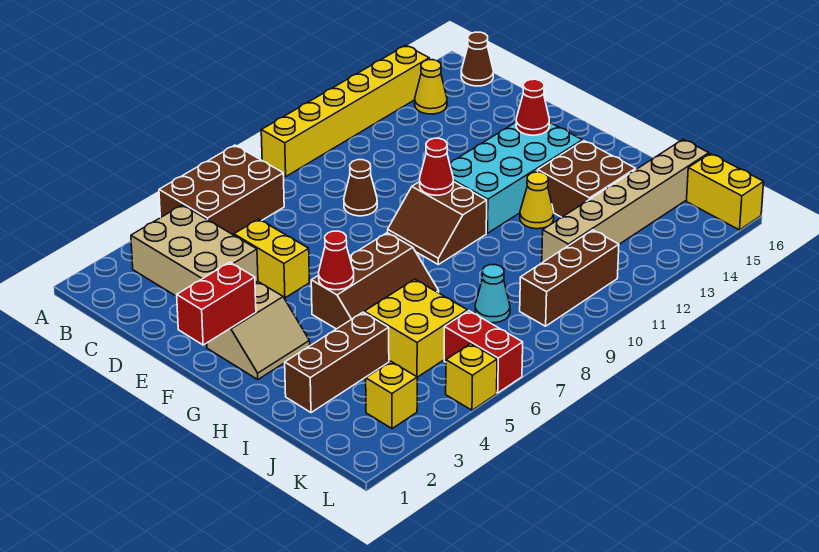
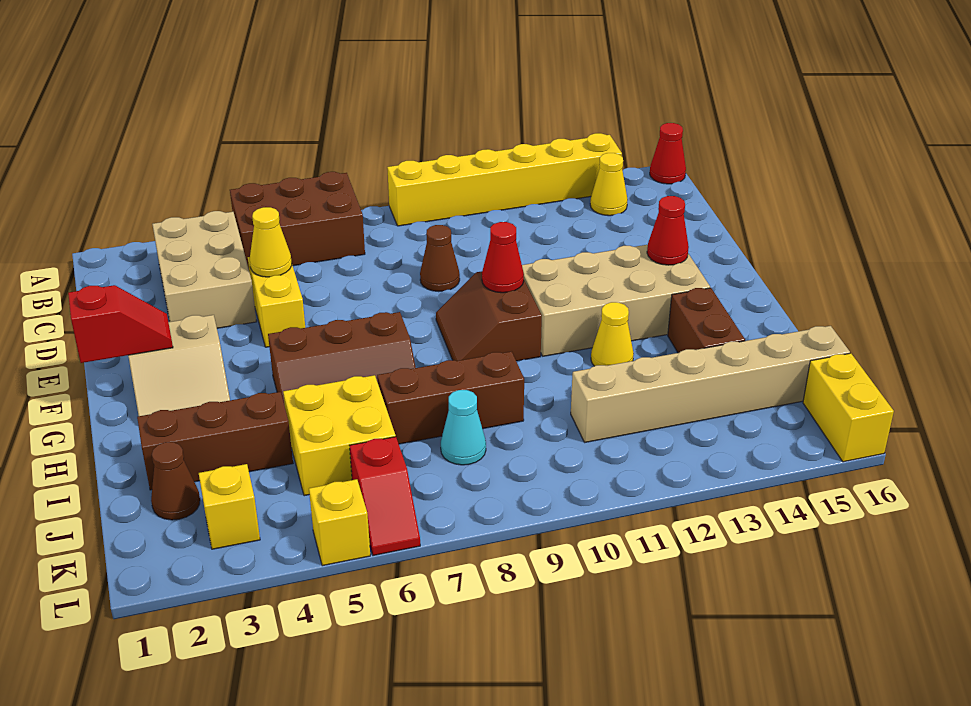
brown cone B16 level 1 -> brown cone J2 level 1
none -> yellow cone D5 level 2
red brick F1:F2 level 2 -> red slope F1:F2 level 2 top 1
cyan brick F11:G14 level 1 -> tan brick F11:G14 level 1
red cone G5 level 2 -> red cone A16 level 1
brown brick H13:I14 level 1 -> brown brick H14:I14 level 1
red brick K6:L6 level 1 -> red slope K6:L6 level 1 top K
brown brick K9:K11 level 1 -> brown brick I7:I9 level 1

